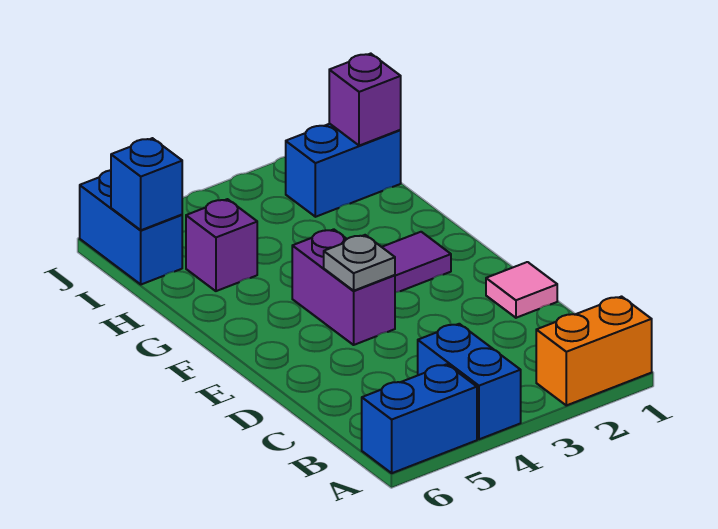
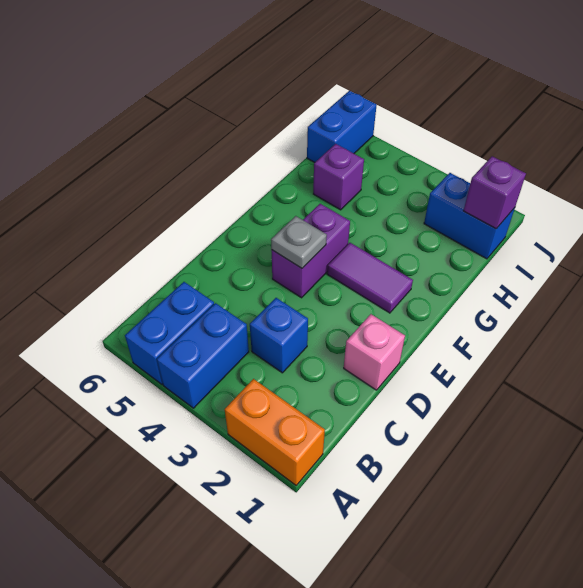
blue brick A5:A6 level 1 -> blue brick A5:B5 level 1
pink tile D1 level 1 -> pink brick D1 level 1
blue brick I6 level 2 -> blue brick C3 level 1

